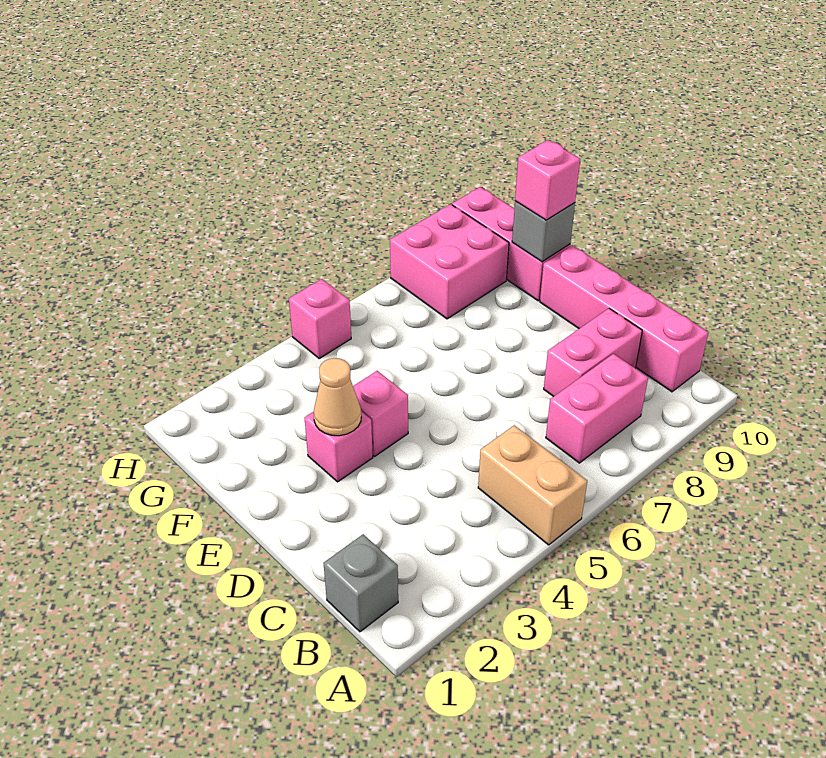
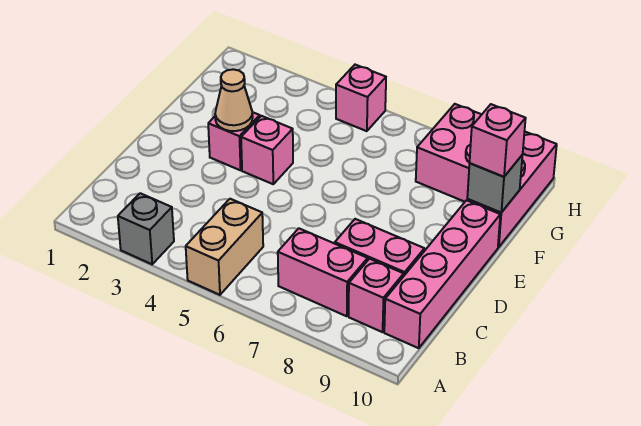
grey brick B1 level 1 -> grey brick A3 level 1
none -> pink brick B9 level 1

